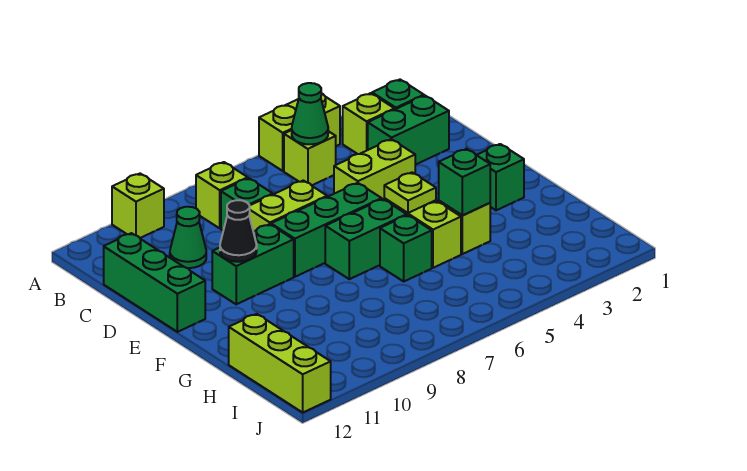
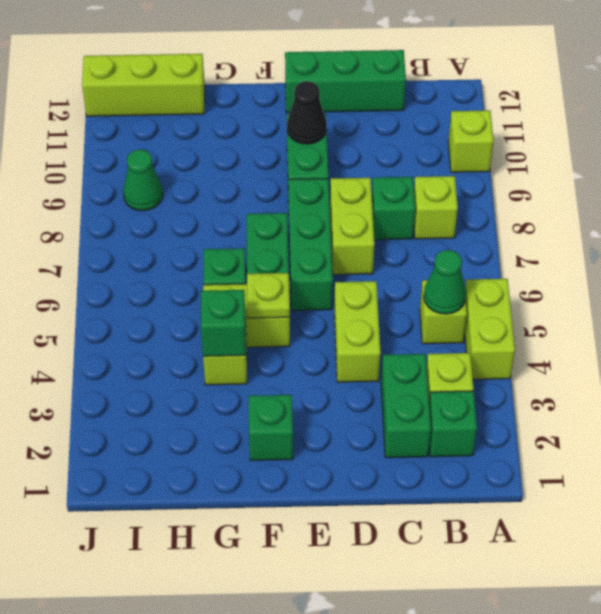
green cone C10 level 1 -> green cone I9 level 1

